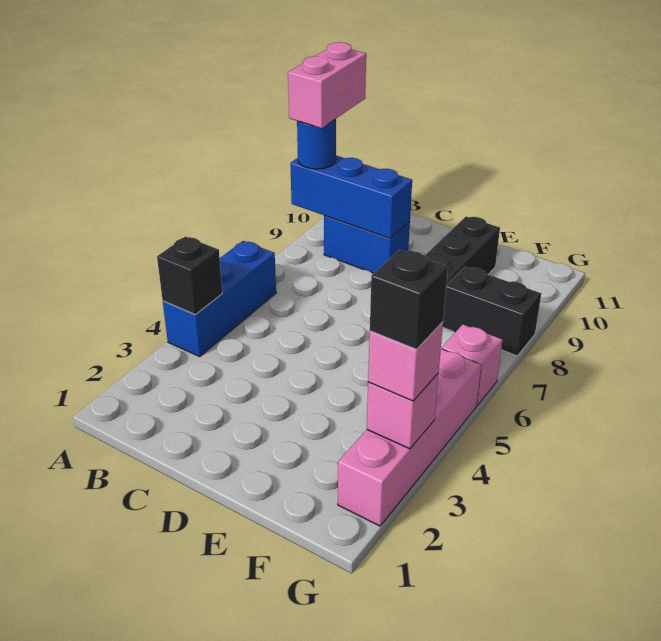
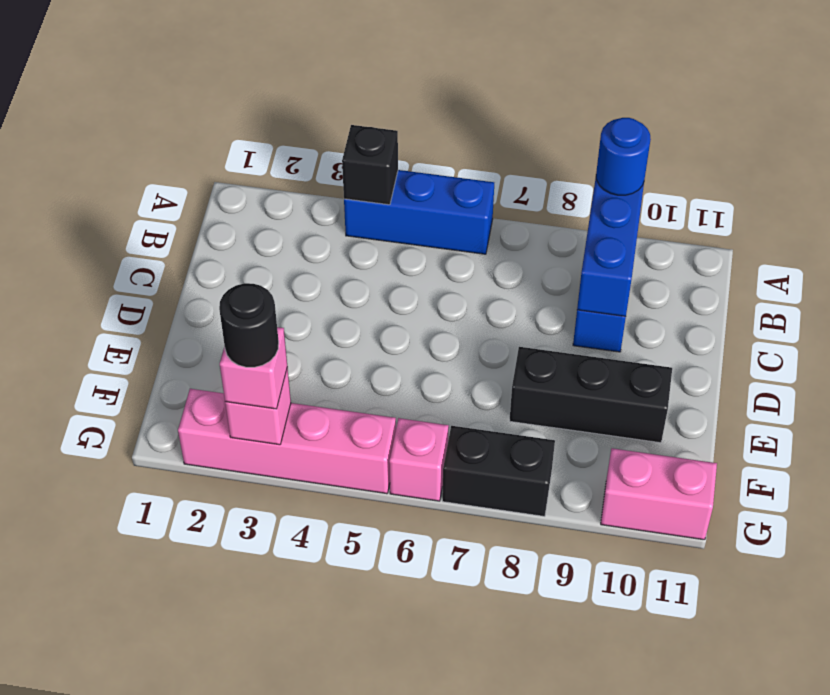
pink brick A9:A10 level 4 -> pink brick G10:G11 level 1
black brick F8:G8 level 1 -> black brick G7:G8 level 1
black brick G3 level 4 -> black round brick G3 level 4

